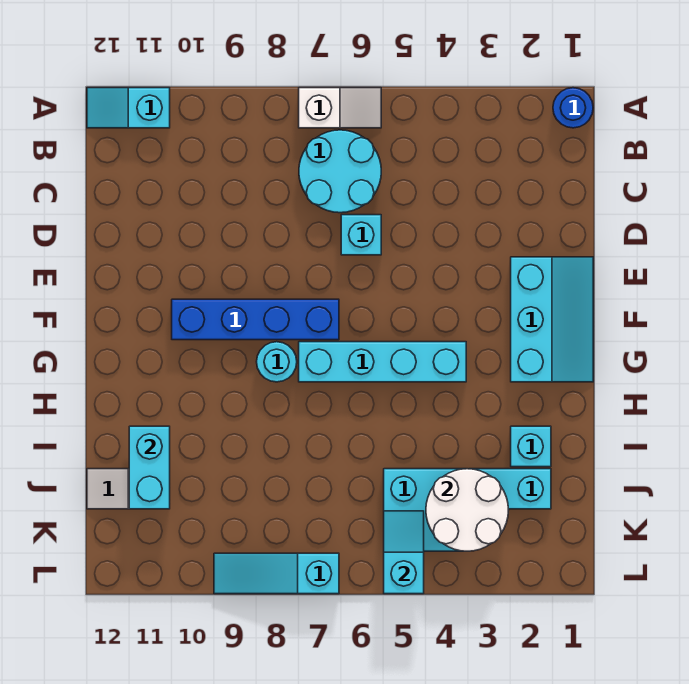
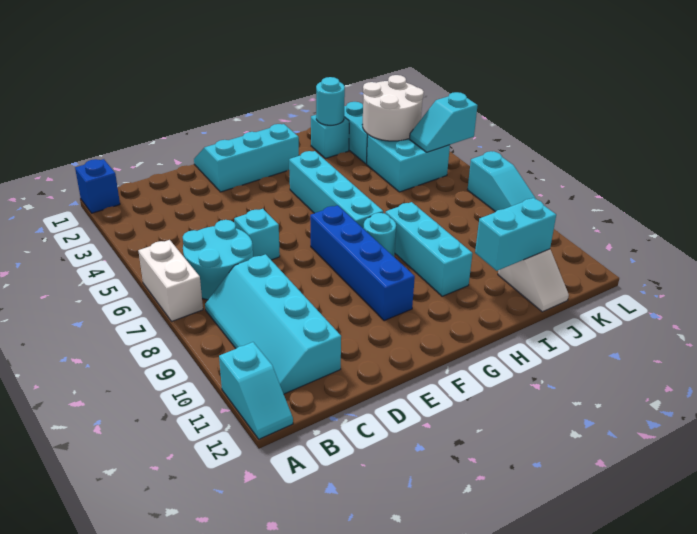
blue round brick A1 level 1 -> blue brick A1 level 1
white slope A6:A7 level 1 top 7 -> white brick A6:A7 level 1
none -> cyan slope B8:C11 level 1 top C
none -> cyan brick H8:H10 level 1
none -> cyan round brick I2 level 2

